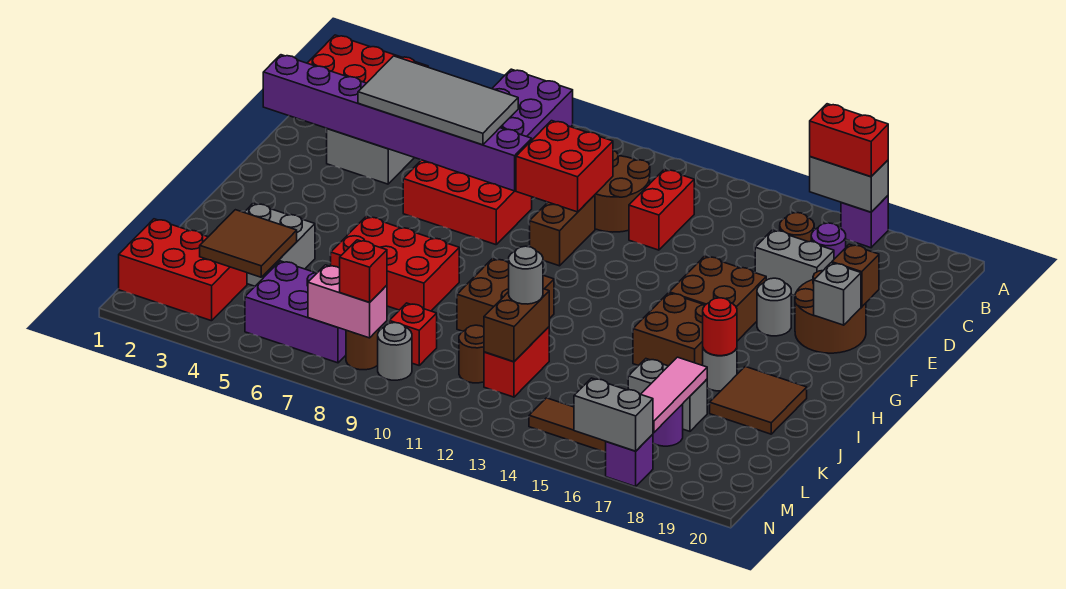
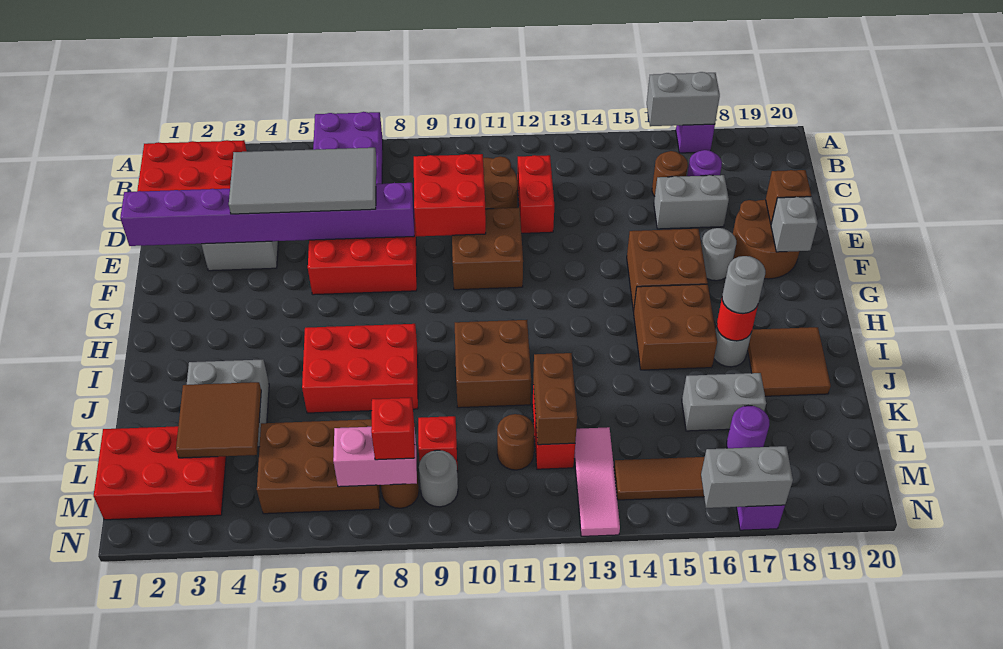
red brick A16:A17 level 3 -> none
brown brick E10:F10 level 1 -> brown brick E10:F11 level 1
grey round brick K12 level 3 -> grey round brick I17 level 3
pink tile K17:M17 level 2 -> pink tile L13:N13 level 1
purple brick L5:M7 level 1 -> brown brick L5:M7 level 1

